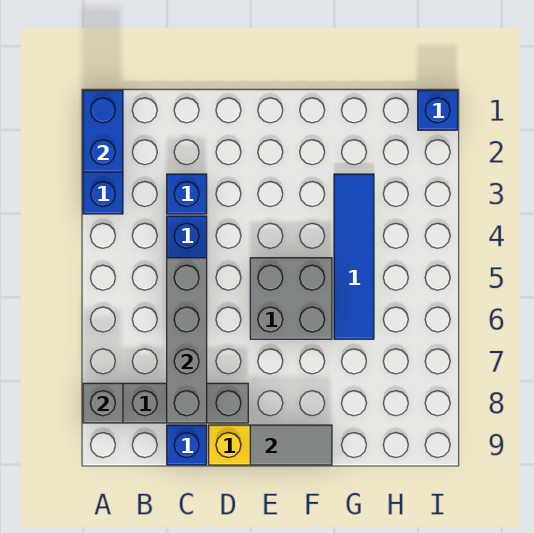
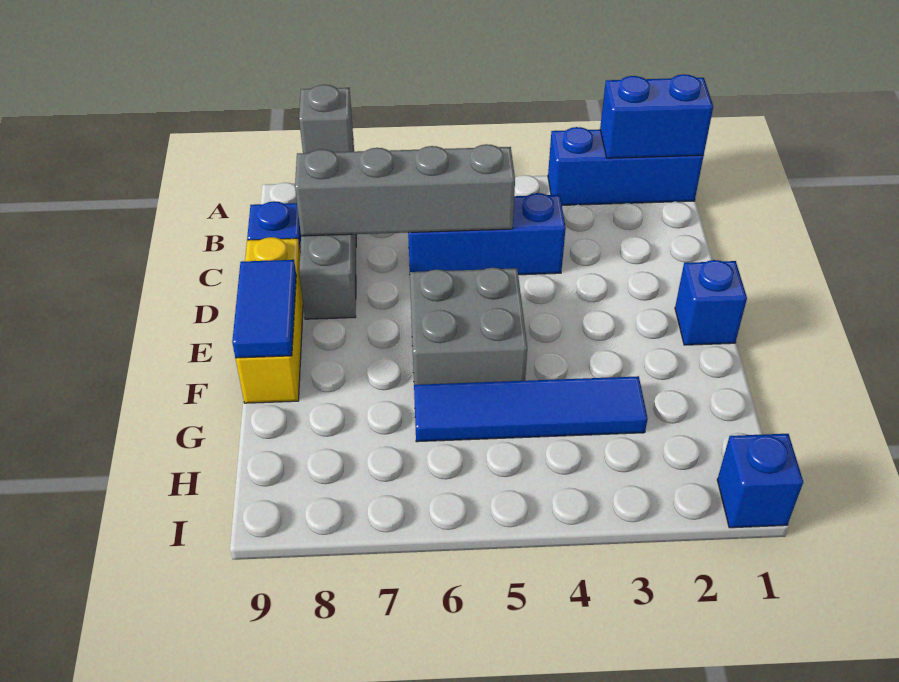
blue brick C3 level 1 -> blue brick E1 level 1
grey tile E9:F9 level 2 -> blue tile E9:F9 level 2

